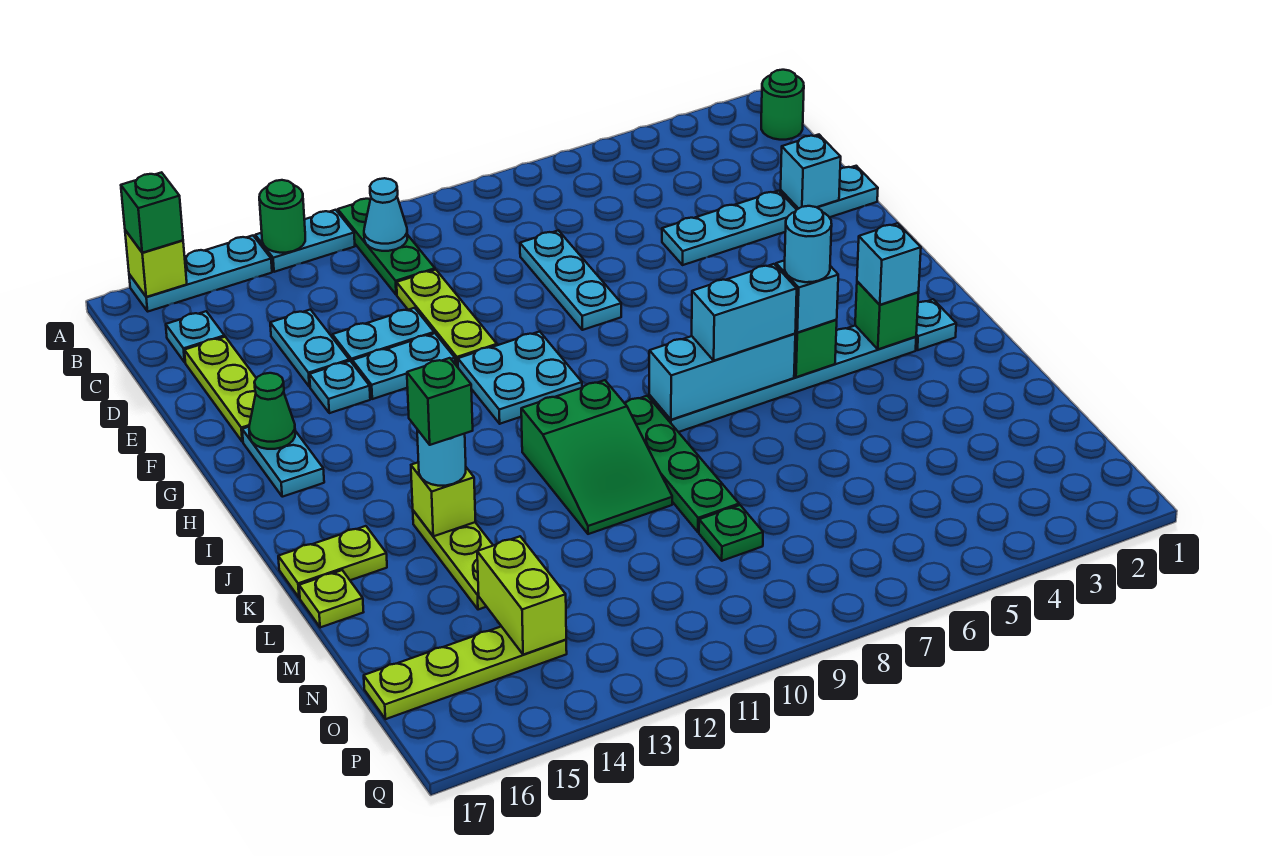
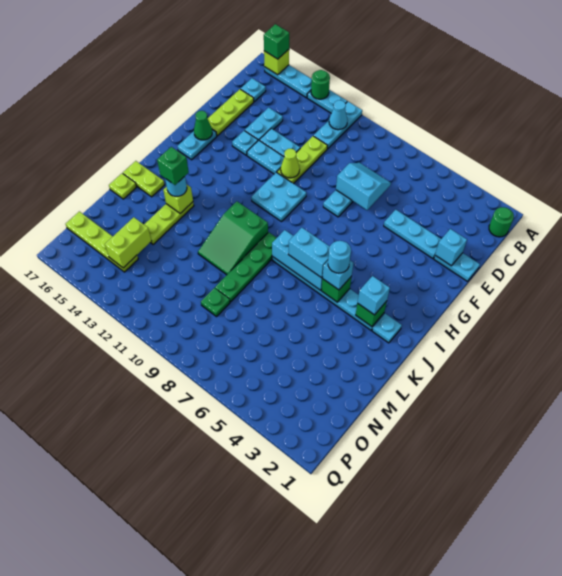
green plate A11:C11 level 1 -> cyan plate A11:C11 level 1
none -> cyan slope D7:E8 level 2 top E
none -> lime cone F11 level 2

